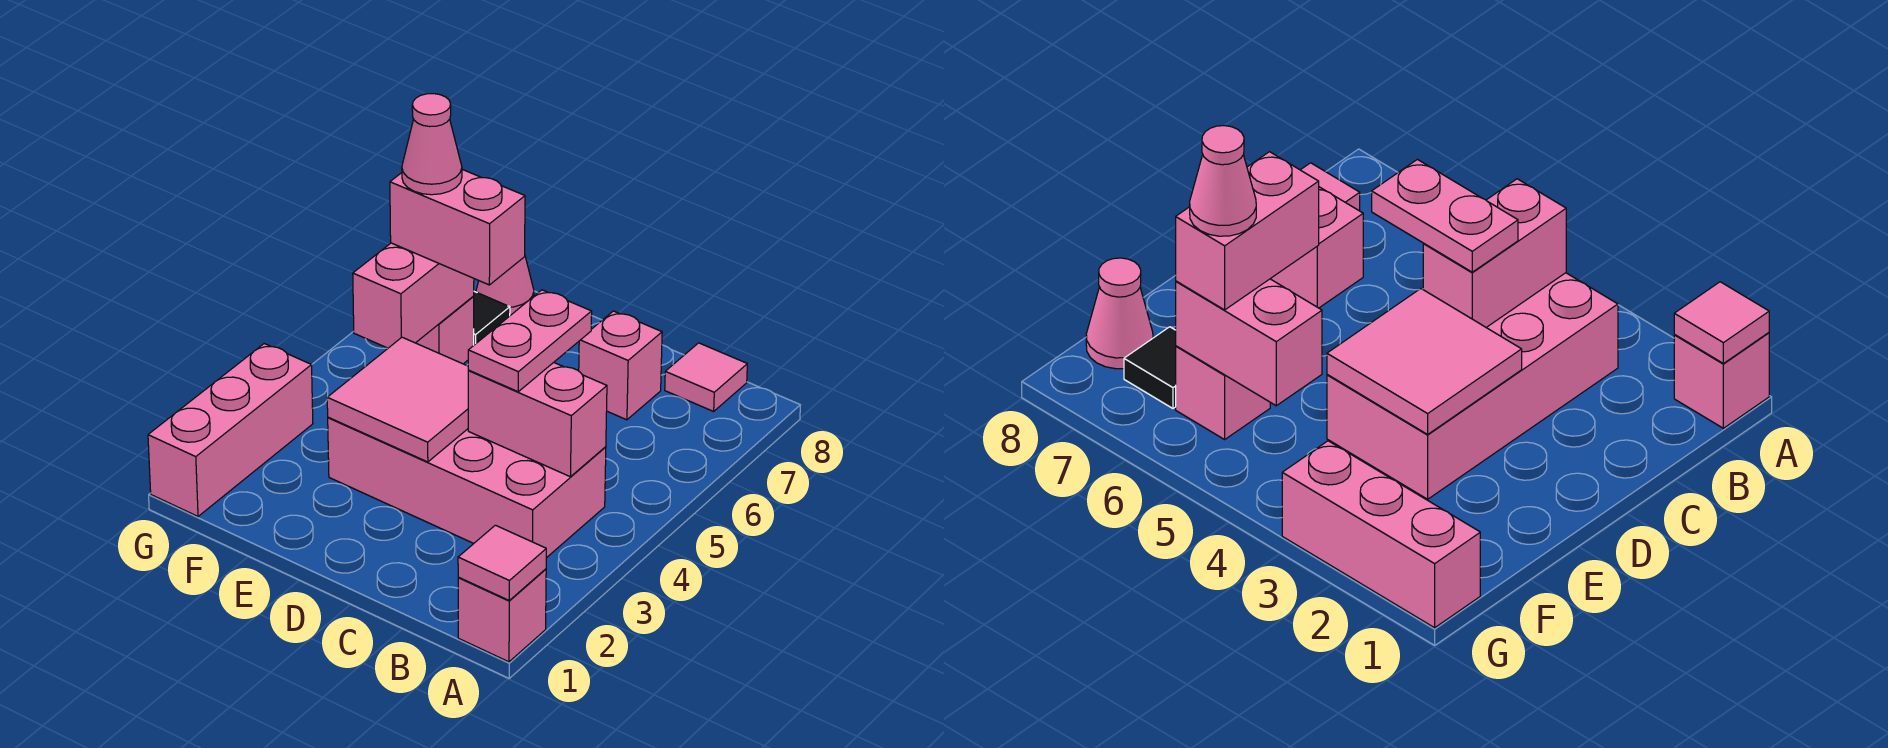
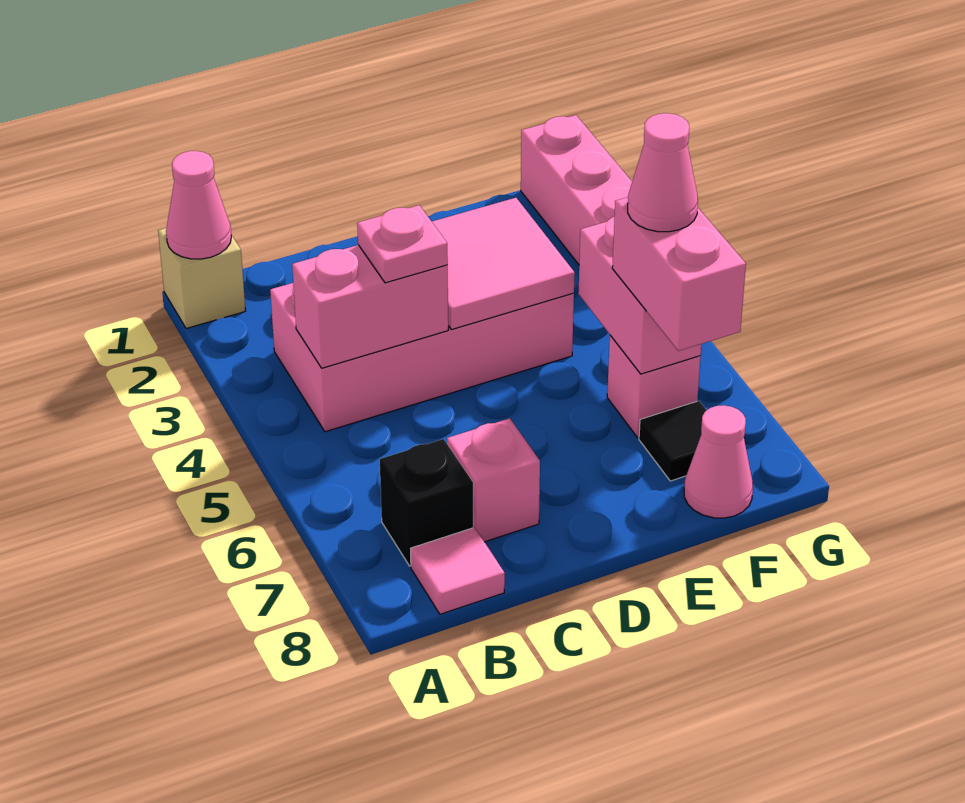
pink brick A1 level 1 -> tan brick A1 level 1
pink tile A1 level 2 -> pink cone A1 level 2
none -> black brick B7 level 1
pink plate C4:C5 level 3 -> pink plate C4 level 3
pink brick E6:F6 level 3 -> pink brick F6:F7 level 3

